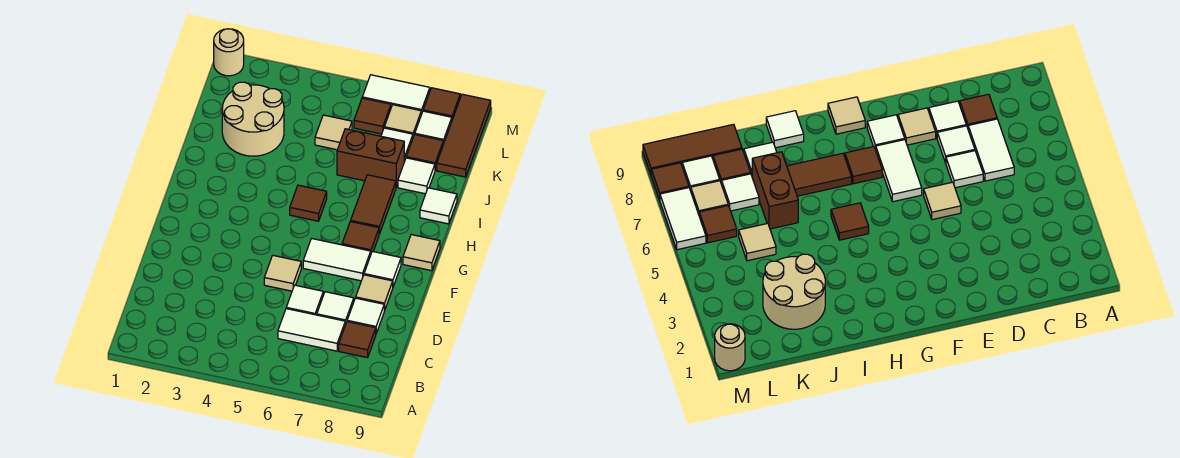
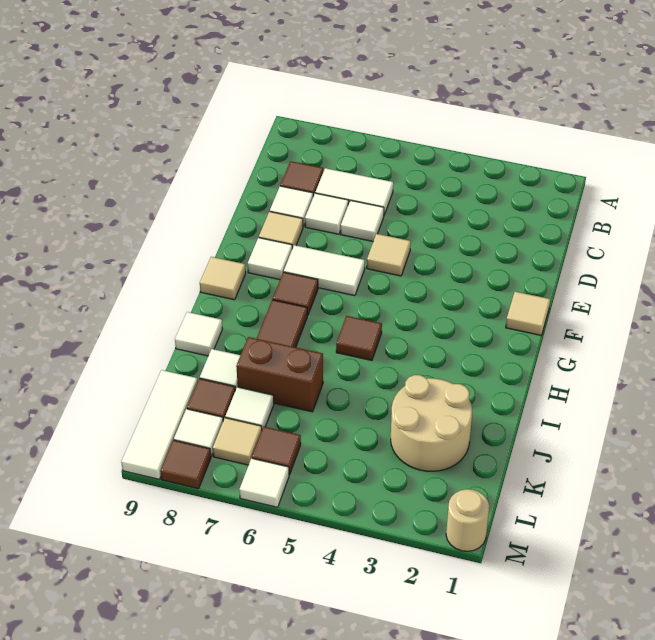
tan tile K5 level 1 -> tan tile F1 level 1
brown tile K9:M9 level 1 -> white tile K9:M9 level 1
white tile M6:M7 level 1 -> white tile M6 level 1

